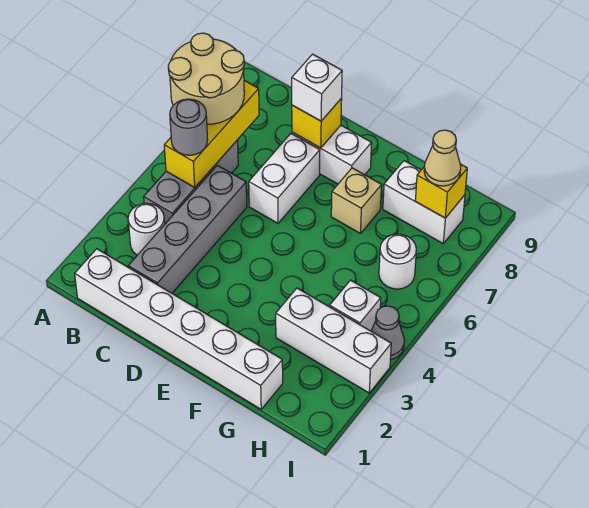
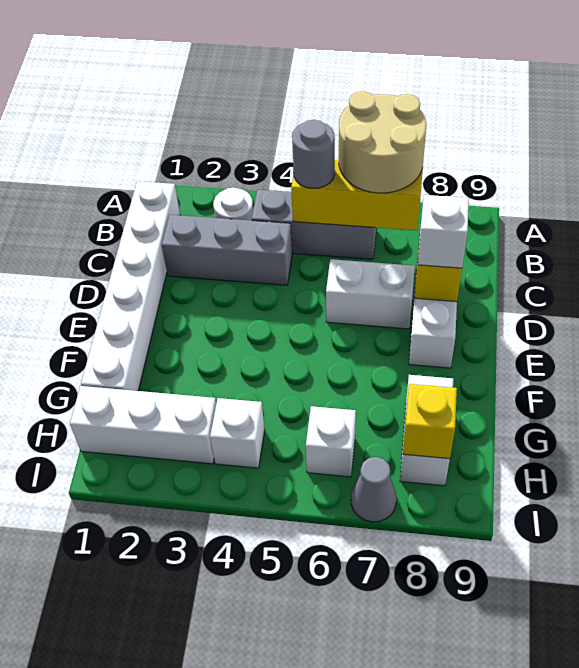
grey brick C2:C5 level 1 -> grey brick C2:C4 level 1
tan brick F7 level 1 -> none
white brick G3:I3 level 1 -> white brick H1:H3 level 1
white round brick H6 level 1 -> white brick H6 level 1
tan cone H8 level 3 -> none
grey cone I4 level 1 -> grey cone I7 level 1

